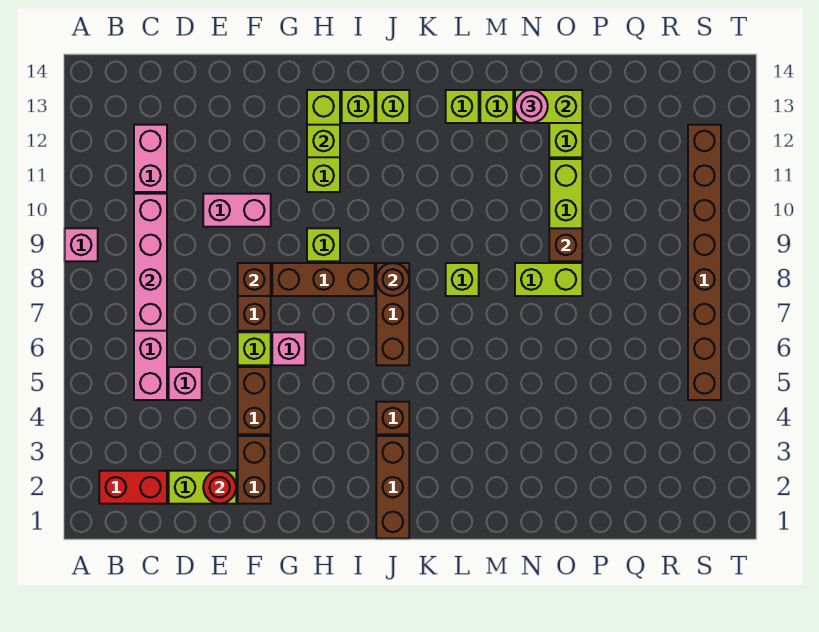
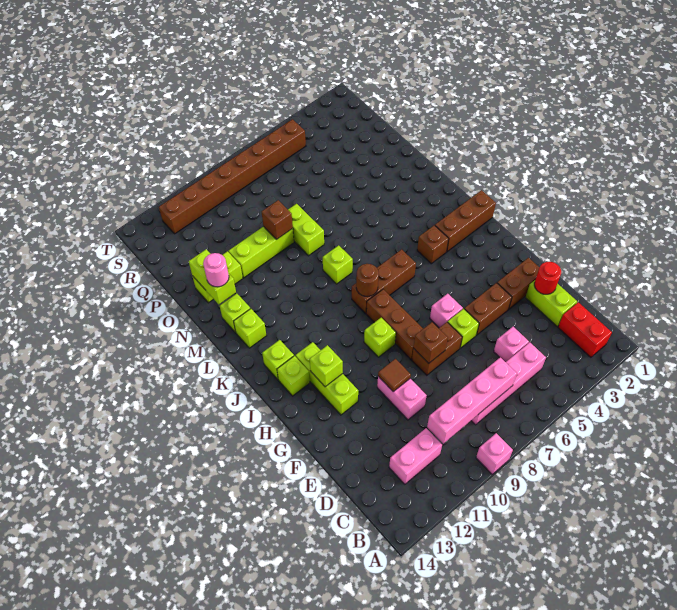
none -> brown tile F10 level 2
lime brick H11:H13 level 1 -> lime brick G12:I12 level 1

